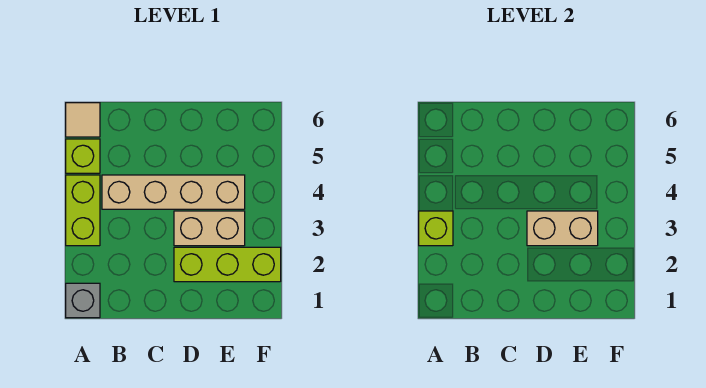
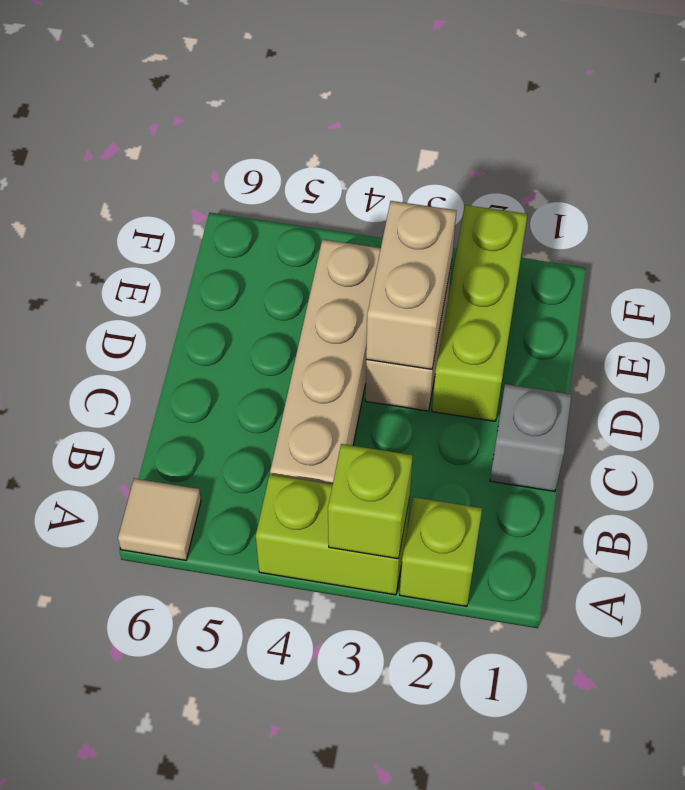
grey brick A1 level 1 -> grey brick C1 level 1
lime brick A5 level 1 -> lime brick A2 level 1

